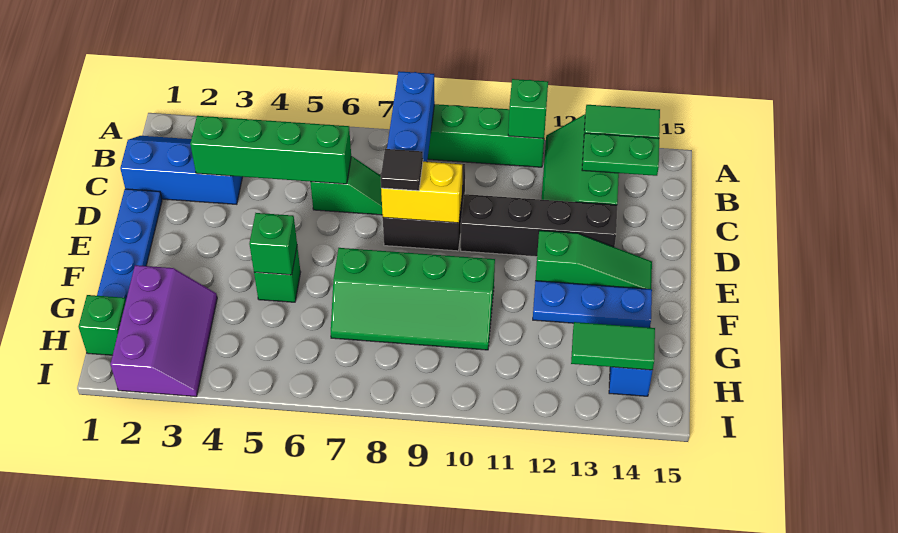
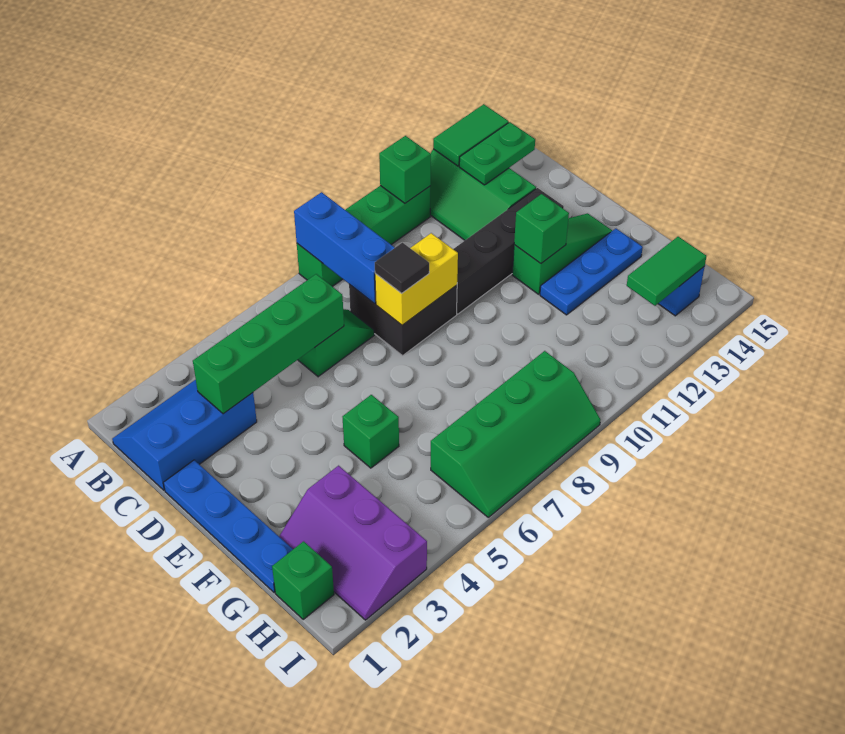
green brick F5 level 2 -> green brick E12 level 2
green slope F7:G10 level 1 top F -> green slope H6:I9 level 1 top H
purple slope G2:I3 level 1 top 2 -> purple slope G2:I3 level 1 top 3

